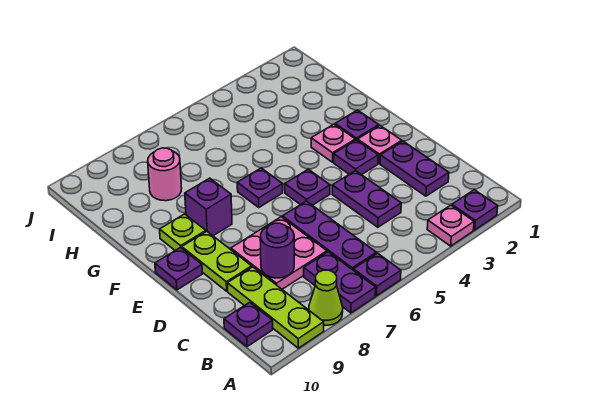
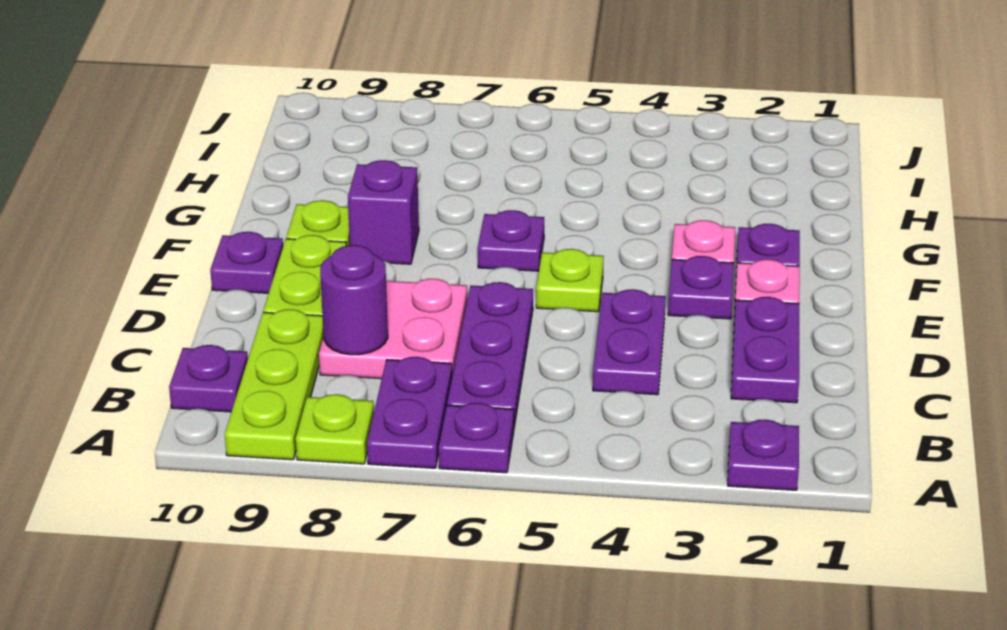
pink plate A3 level 1 -> none
lime cone A8 level 1 -> lime plate A8 level 1
purple plate E5 level 1 -> lime plate E5 level 1
pink round brick H8 level 1 -> none

